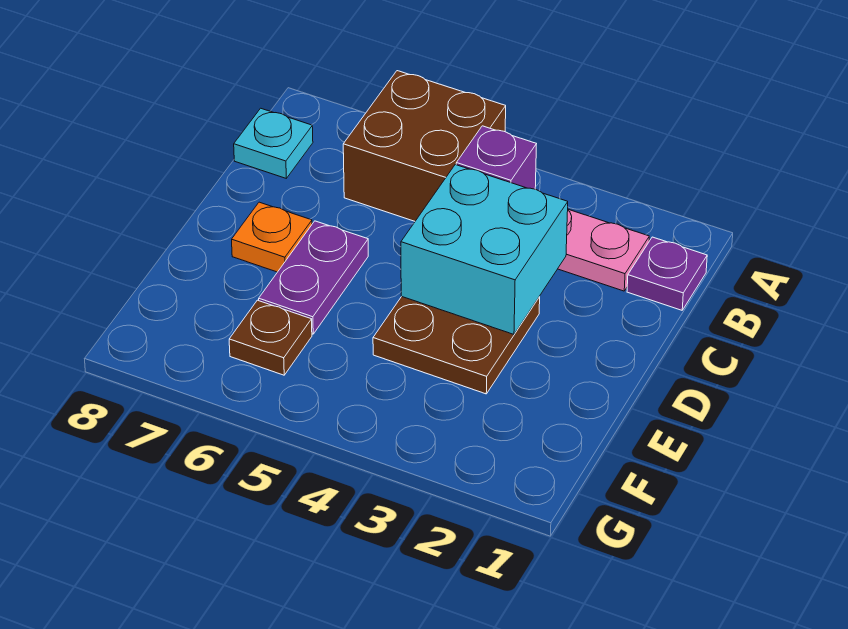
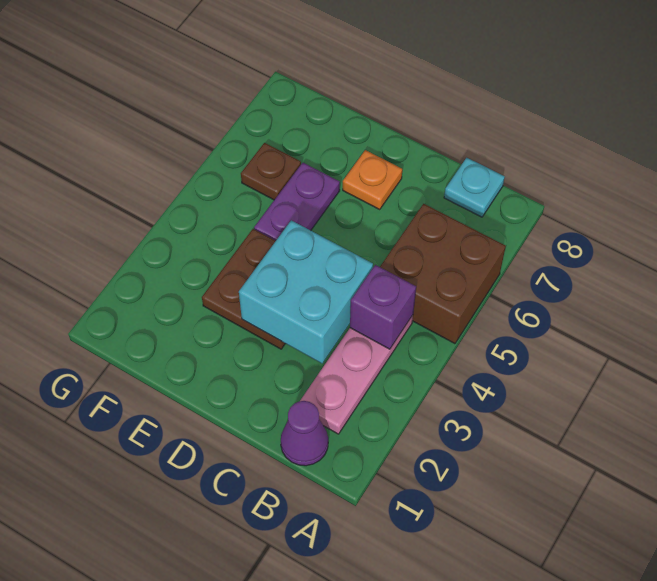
purple plate B1 level 1 -> purple cone B1 level 1
purple plate D6:E6 level 1 -> purple plate E5:E6 level 1

